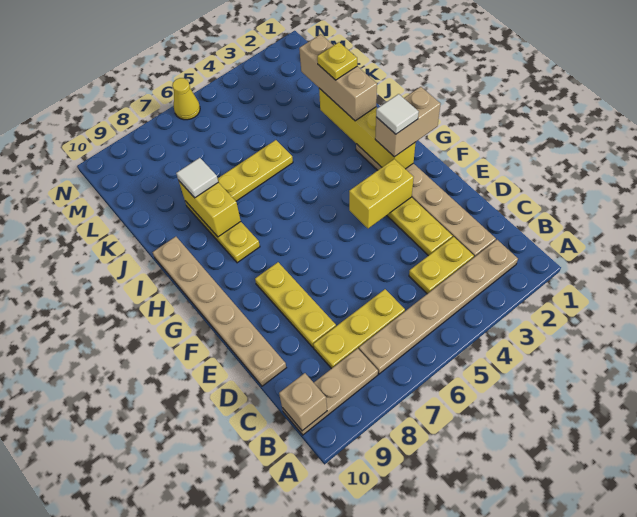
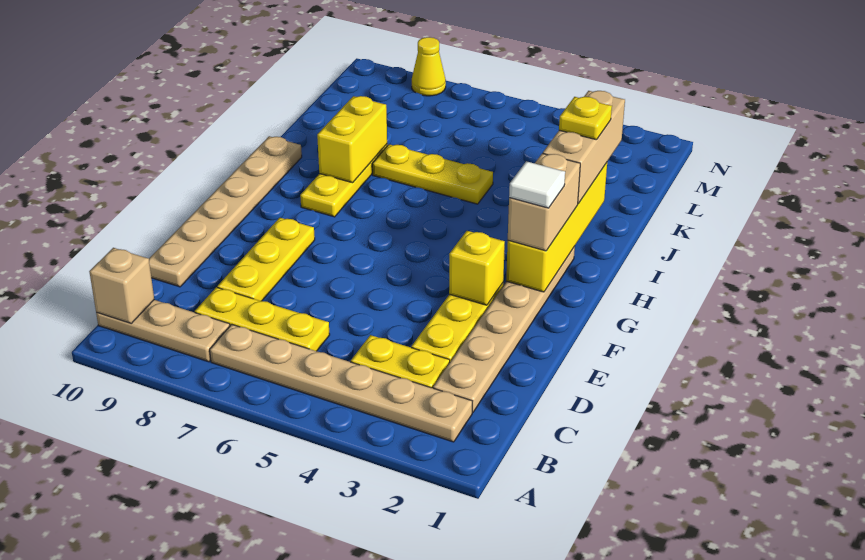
yellow brick F3:F4 level 2 -> yellow brick F3 level 2
tan brick G1:G2 level 3 -> tan brick G2:H2 level 3
white tile J8 level 3 -> none
yellow cone N6 level 1 -> yellow cone N8 level 1

